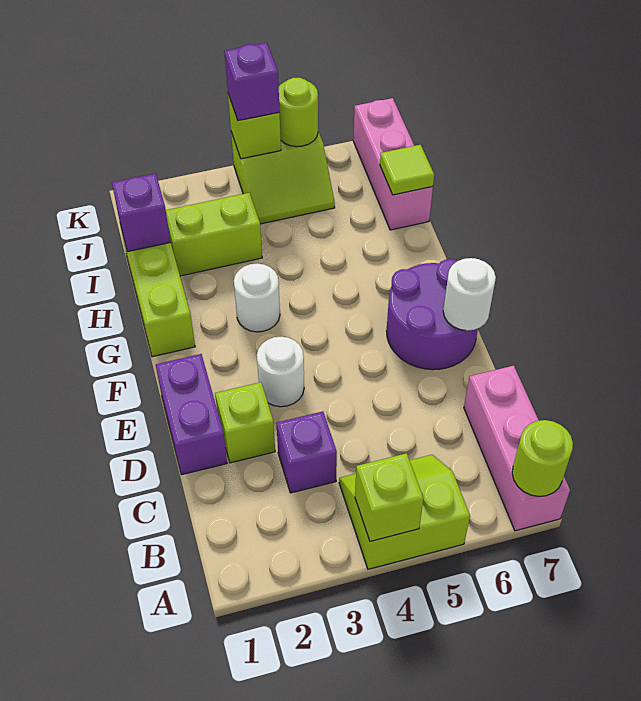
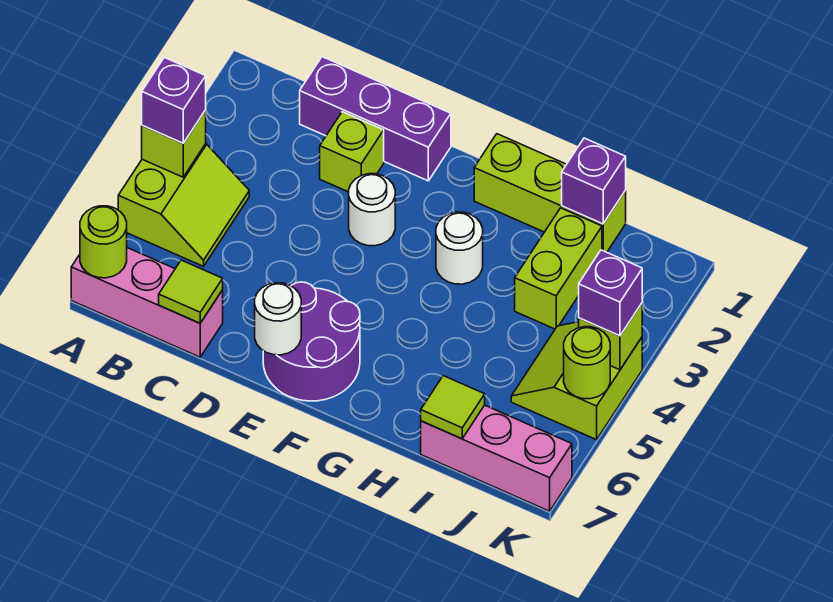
purple brick C3 level 1 -> purple brick A4 level 3
none -> lime tile C7 level 2
purple brick D1:E1 level 1 -> purple brick C1:E1 level 1

